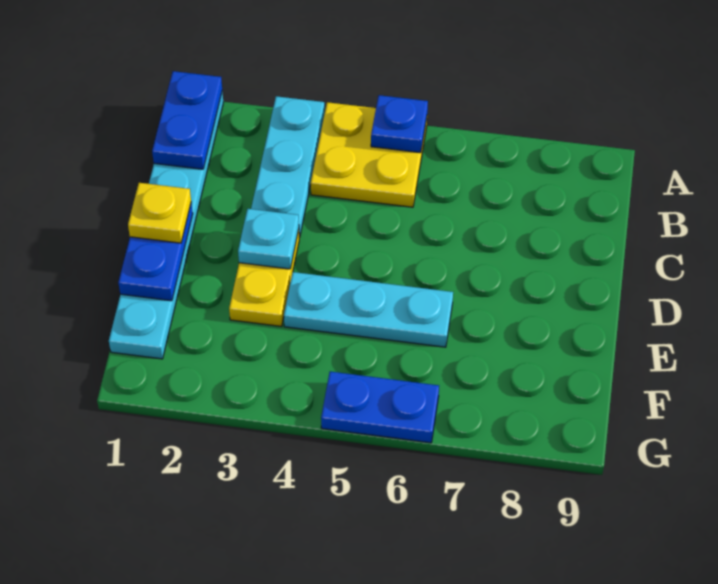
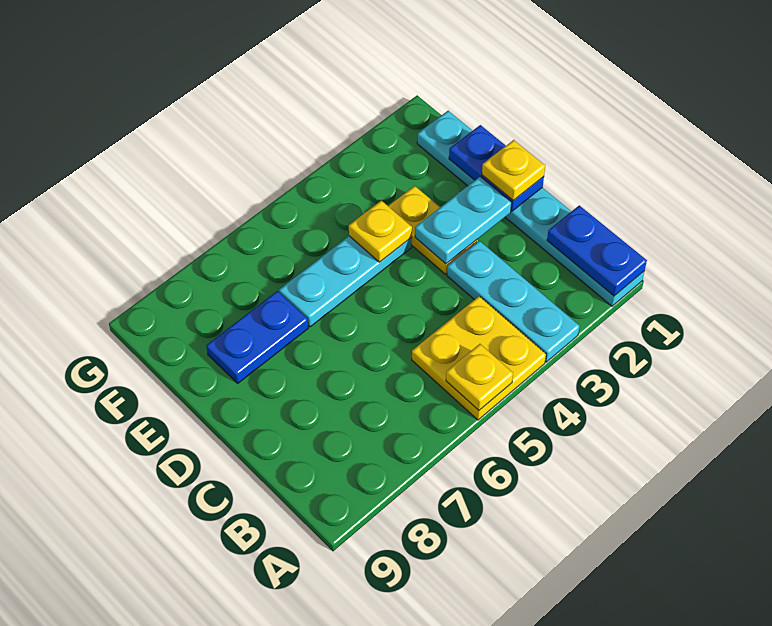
blue plate A5 level 2 -> yellow plate A5 level 2
cyan plate D3 level 2 -> cyan plate D2:D3 level 2
none -> yellow plate E4 level 2
blue plate G5:G6 level 1 -> blue plate E7:E8 level 1

